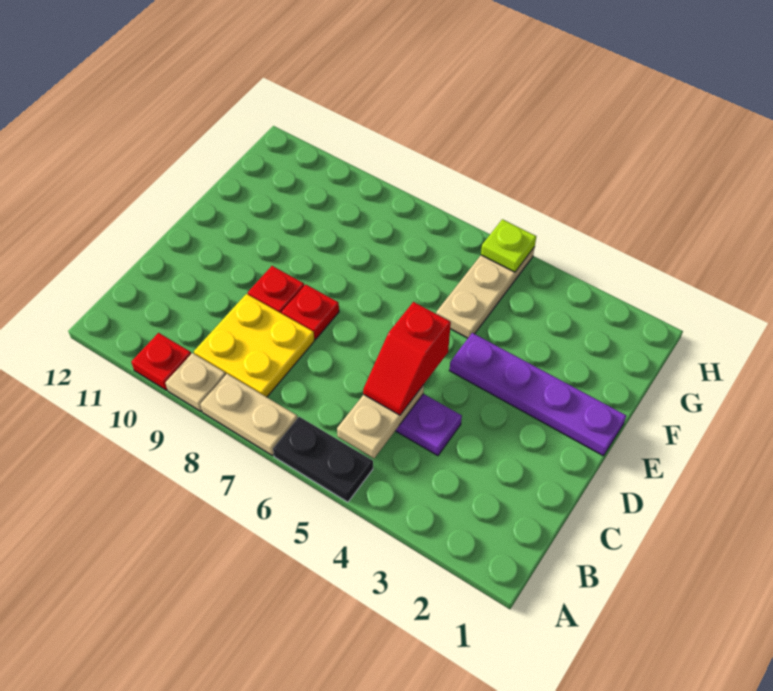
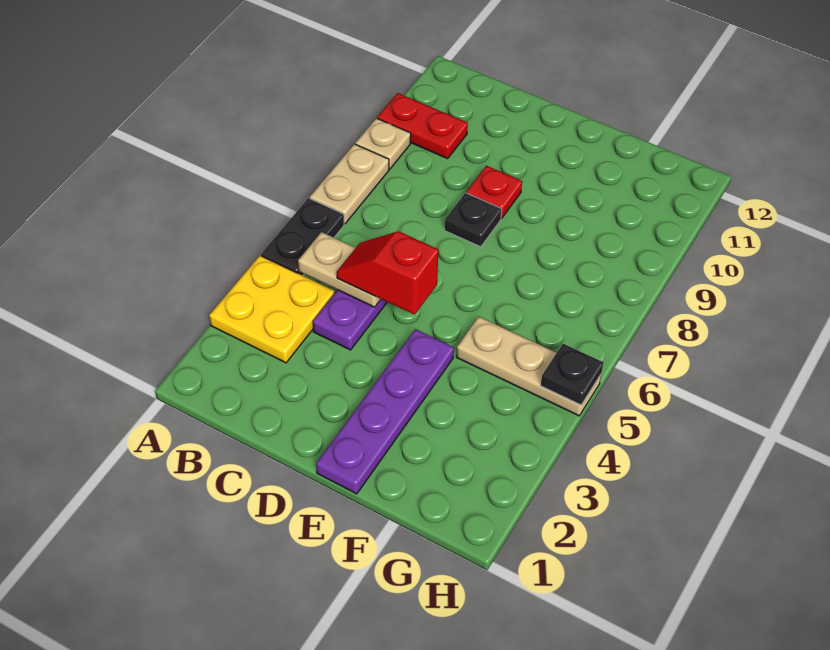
red plate A10 level 1 -> red plate A10:B10 level 1
yellow plate B8:C9 level 1 -> yellow plate A3:B4 level 1
red plate D8 level 1 -> black plate D8 level 1
lime plate H5 level 2 -> black plate H5 level 2

